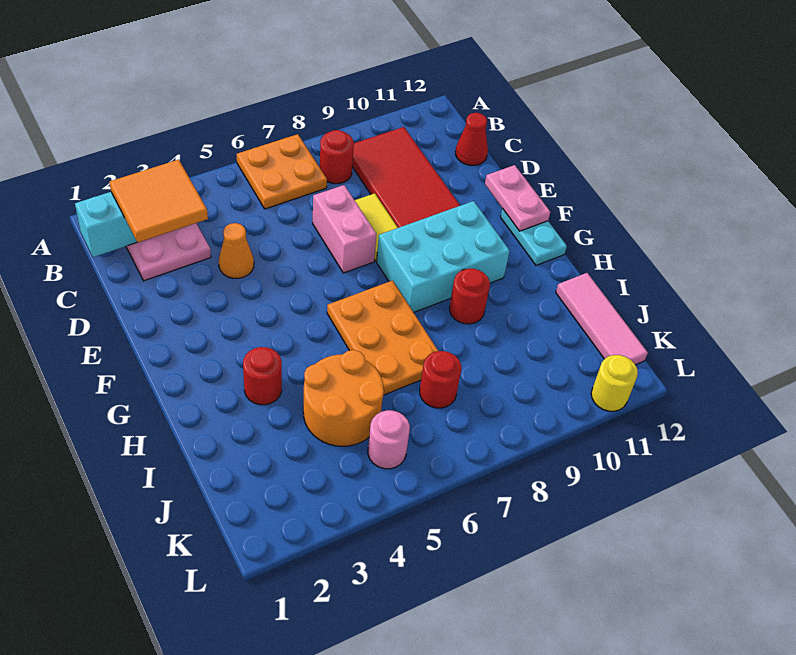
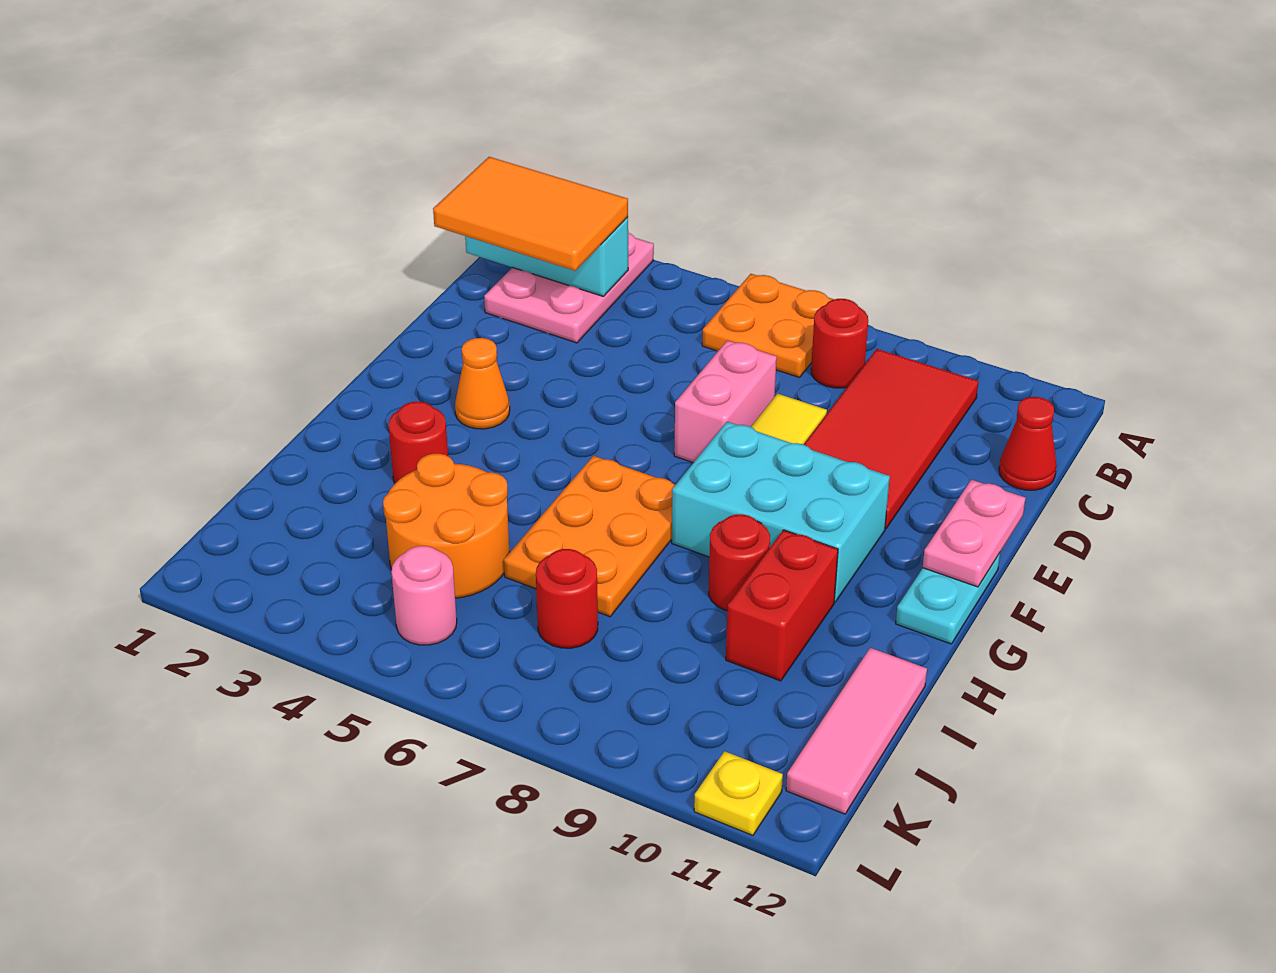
orange tile B2:C3 level 3 -> orange tile B1:C3 level 3
orange cone D4 level 1 -> orange cone F3 level 1
none -> red brick H10:I10 level 1
yellow round brick L11 level 1 -> yellow plate L11 level 1

